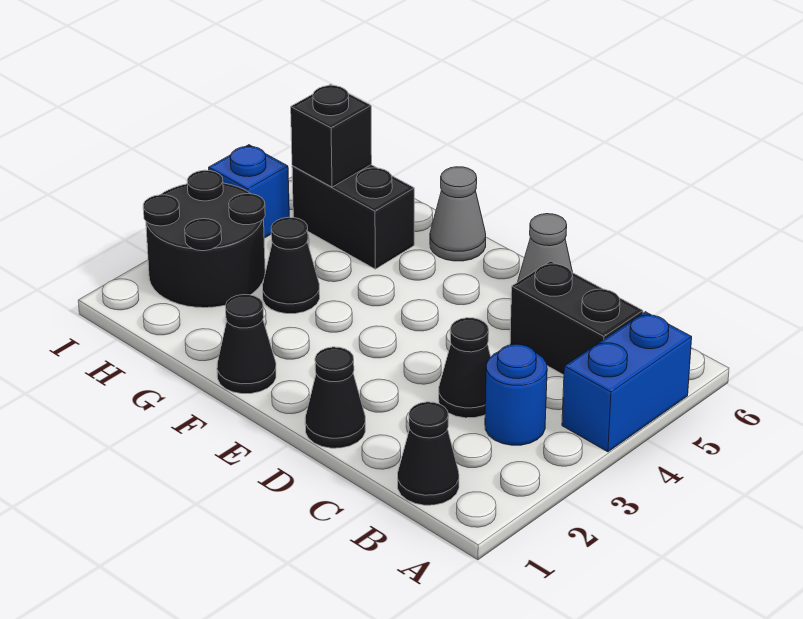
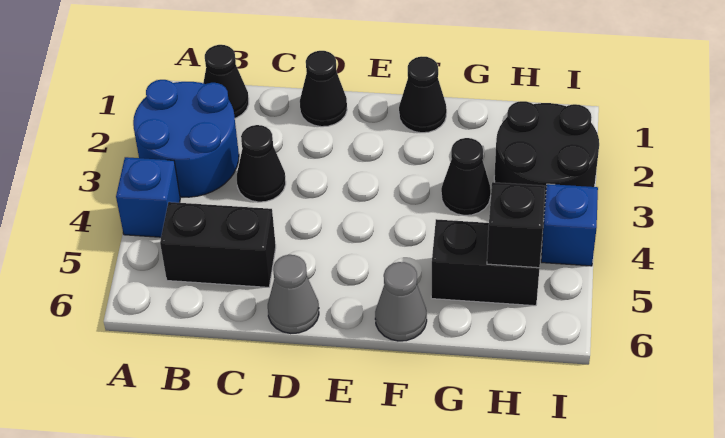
blue brick A4:A5 level 1 -> blue brick A4 level 1
blue round brick B3 level 1 -> blue round brick A2:B3 level 1

